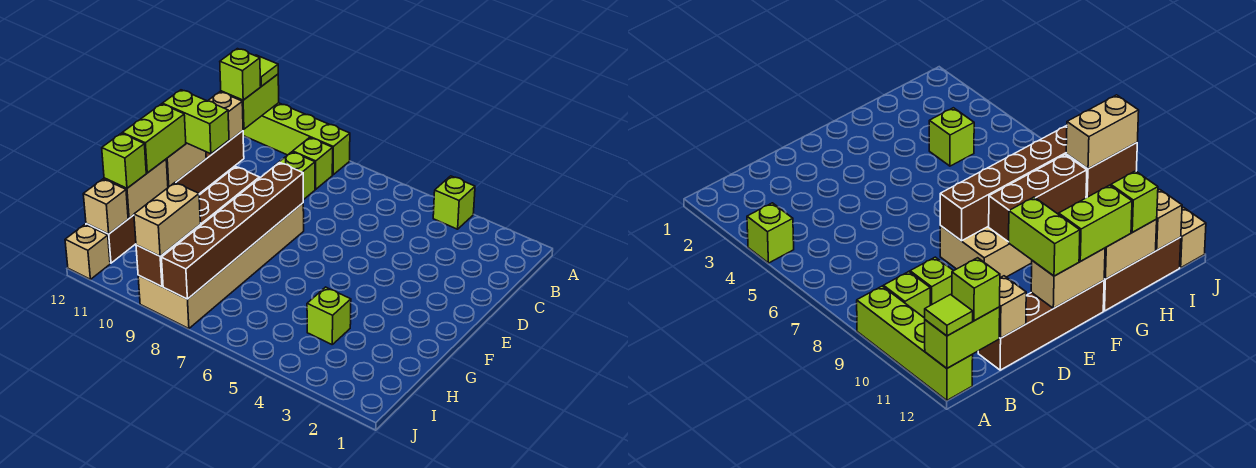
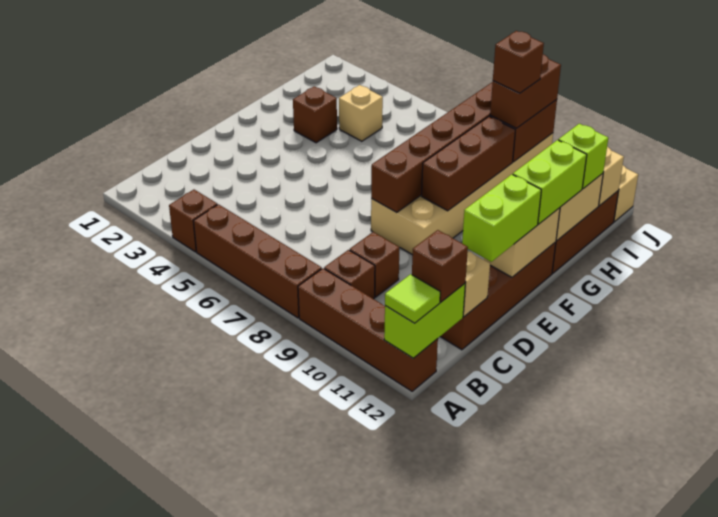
lime brick A4 level 1 -> brown brick A4 level 1
none -> brown brick A5:A8 level 1
lime brick A9:A12 level 1 -> brown brick A9:A12 level 1
lime brick B9 level 1 -> brown brick B9 level 1
lime brick B12 level 3 -> brown brick B12 level 3
lime brick C9 level 1 -> brown brick C9 level 1
lime brick E11:E12 level 3 -> lime brick D12:E12 level 3
none -> brown brick G3 level 1
lime brick H4 level 1 -> tan brick H4 level 1
tan brick I9:J9 level 3 -> brown brick I9:J9 level 3
none -> brown brick I9 level 4

